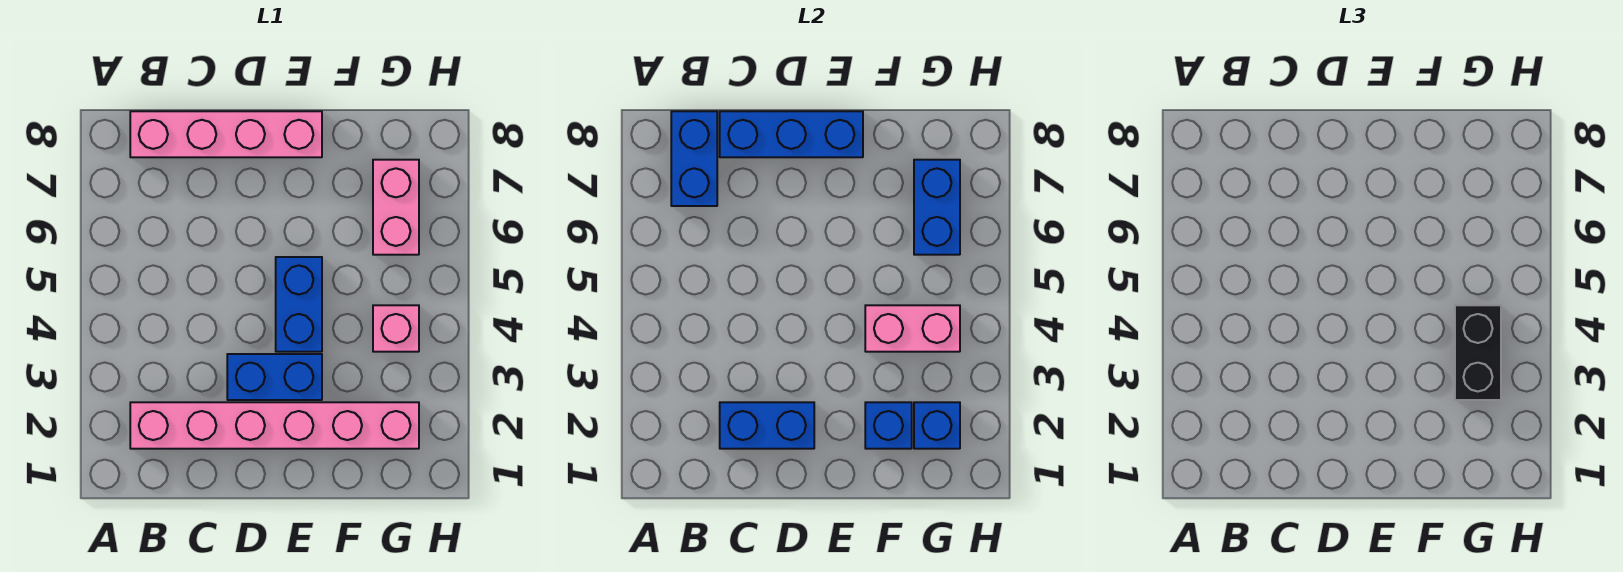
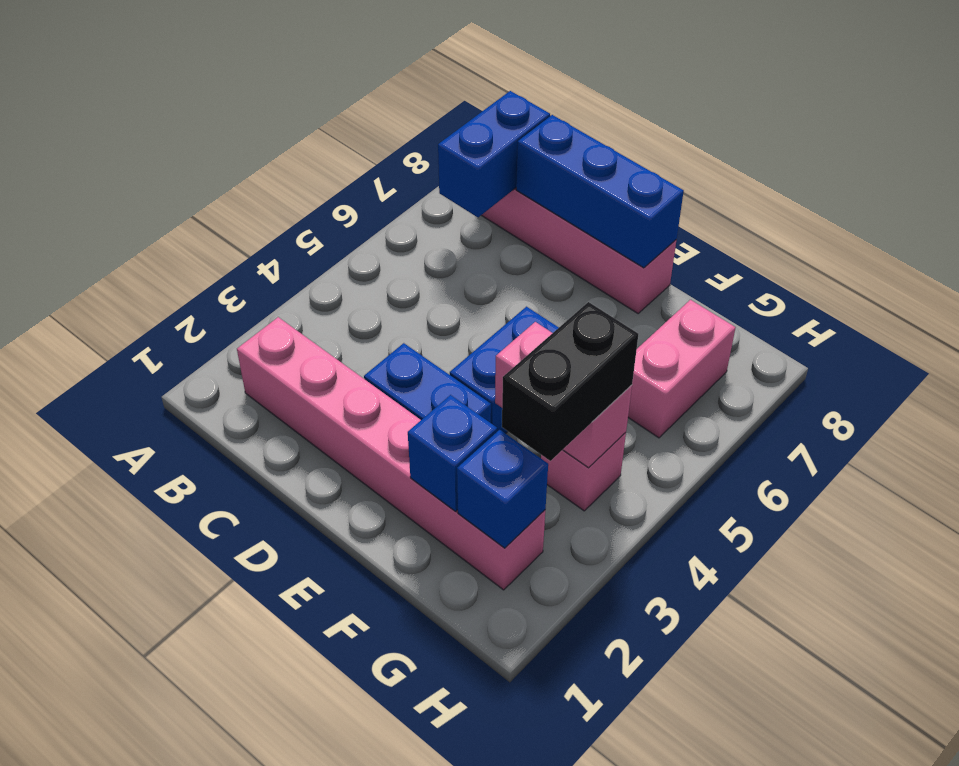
blue brick C2:D2 level 2 -> none
blue brick G6:G7 level 2 -> none

